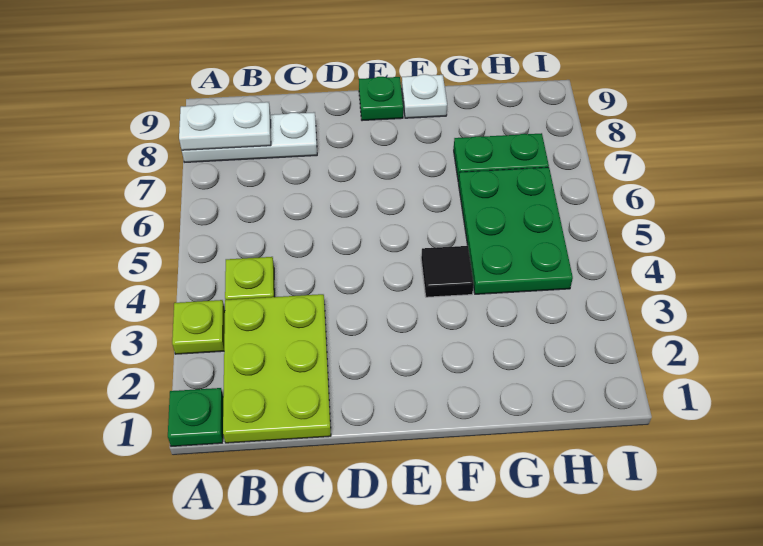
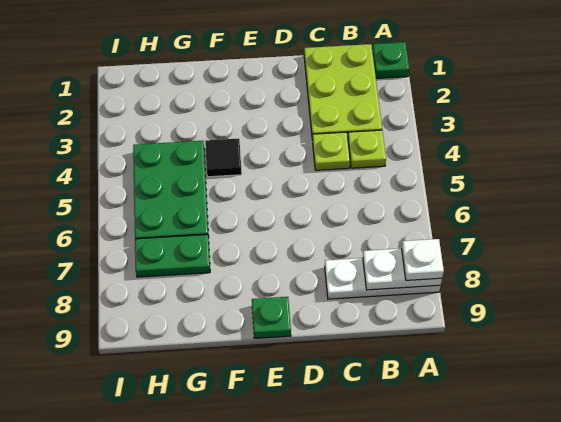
lime plate A3 level 1 -> lime plate C4 level 1
white plate F9 level 1 -> white plate A8 level 3

